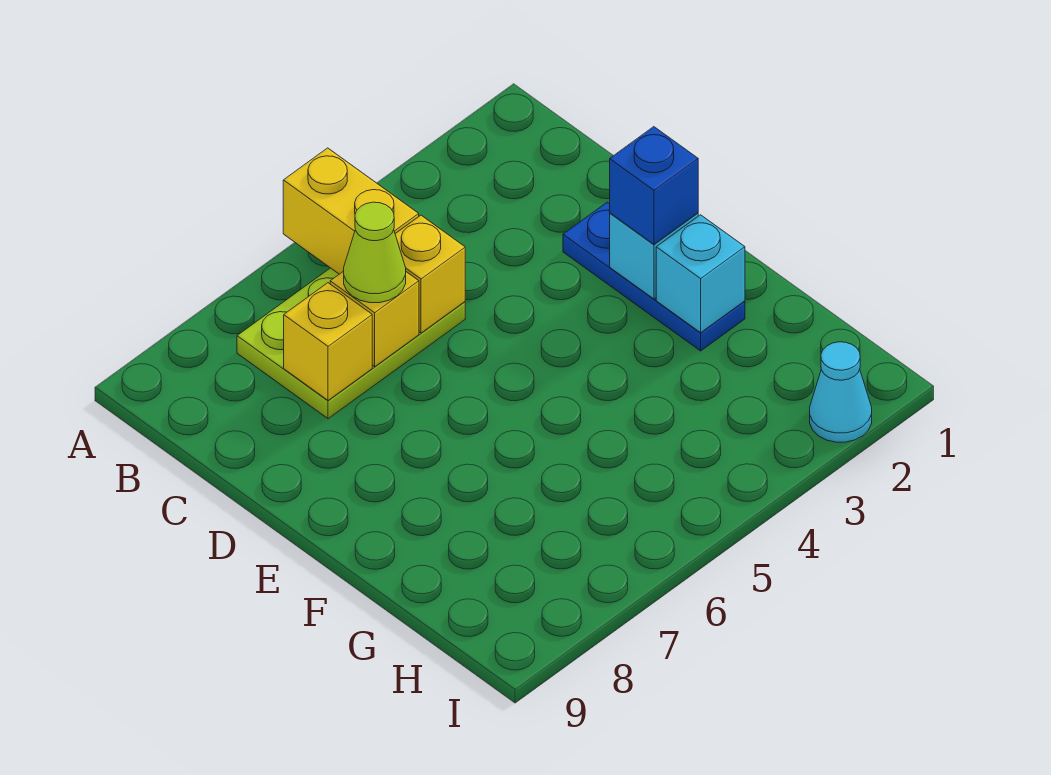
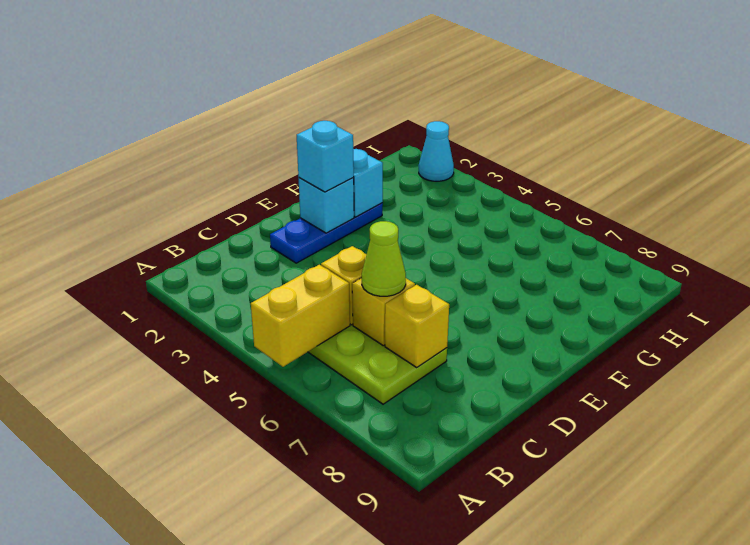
blue brick E2 level 3 -> cyan brick E2 level 3

